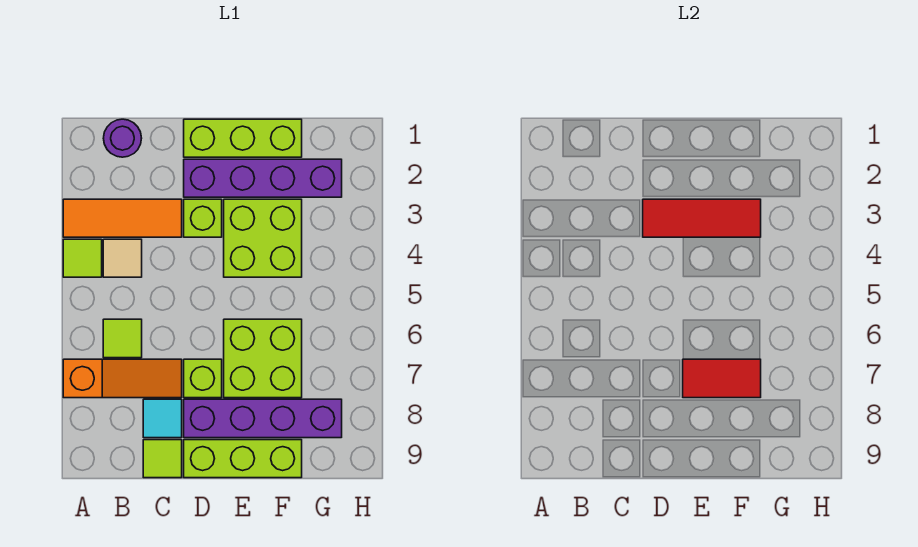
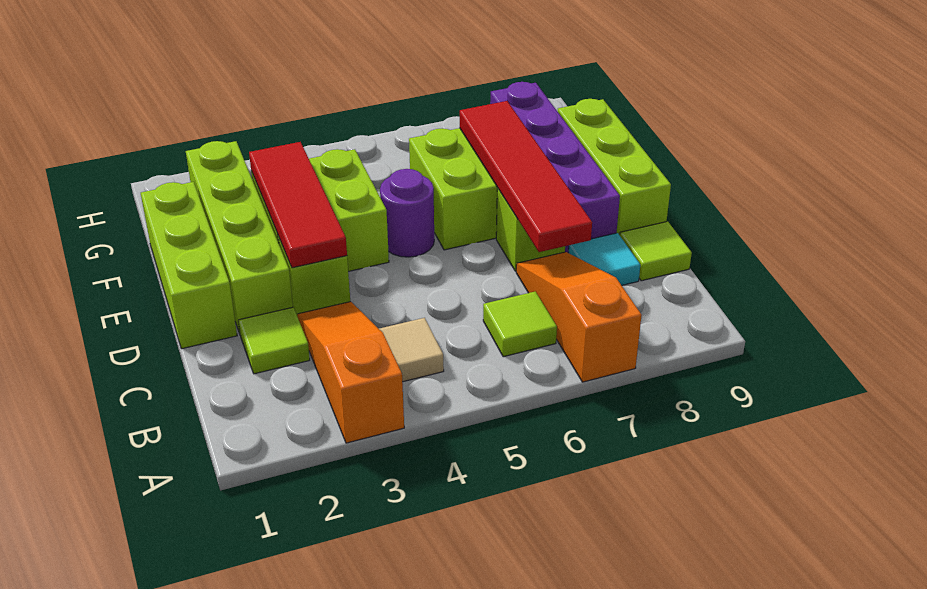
orange tile A3:C3 level 1 -> orange slope A3:C3 level 1 top A
lime tile A4 level 1 -> lime tile C2 level 1
purple round brick B1 level 1 -> purple round brick E5 level 1
purple brick D2:G2 level 1 -> lime brick D2:G2 level 1
red tile E7:F7 level 2 -> red tile C7:F7 level 2

